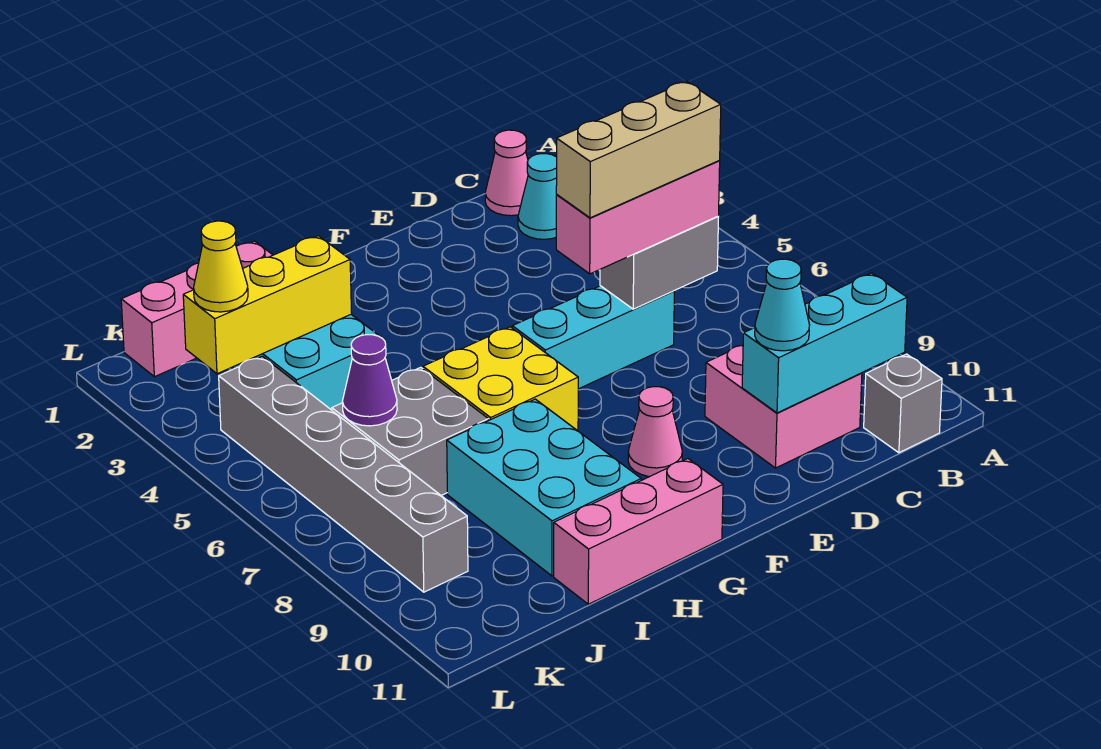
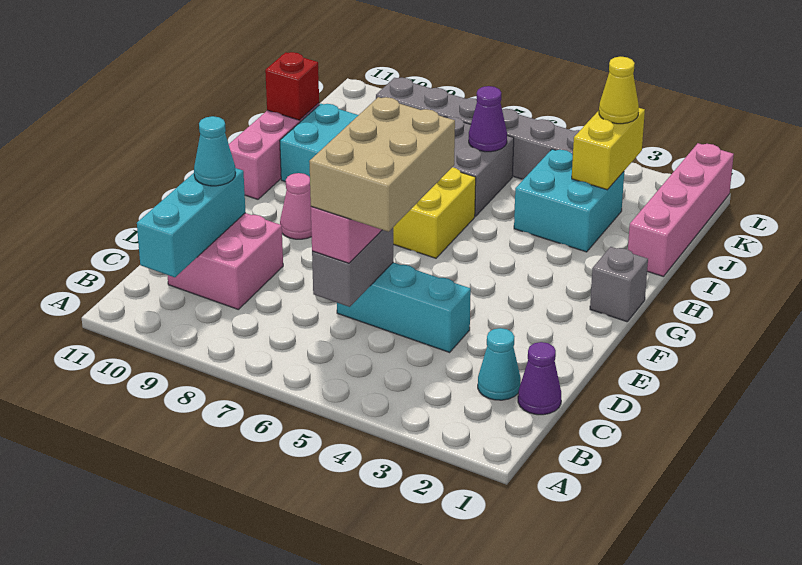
grey brick B11 level 1 -> grey brick G1 level 1
pink cone C1 level 1 -> purple cone C1 level 1
tan brick C6:E6 level 4 -> tan brick C5:E6 level 4
cyan brick D6:F6 level 1 -> cyan brick D4:D6 level 1
pink brick I1:K1 level 1 -> pink brick I1:L1 level 1
yellow brick I3:K3 level 2 -> yellow brick J3:K3 level 2
none -> red brick I11 level 2

